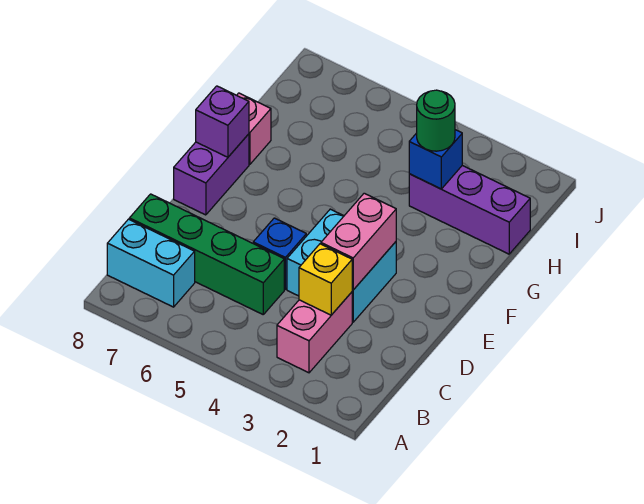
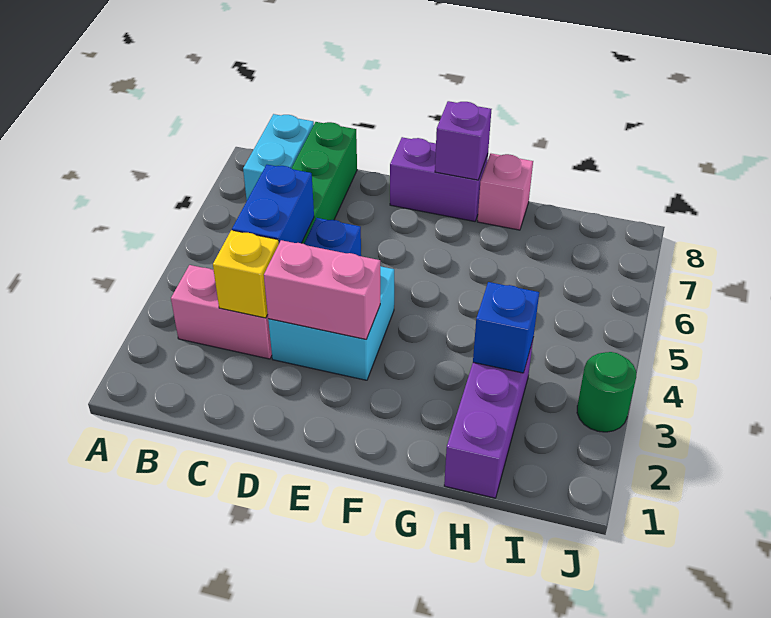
none -> blue brick C4:C5 level 2
green round brick H3 level 3 -> green round brick J3 level 1

